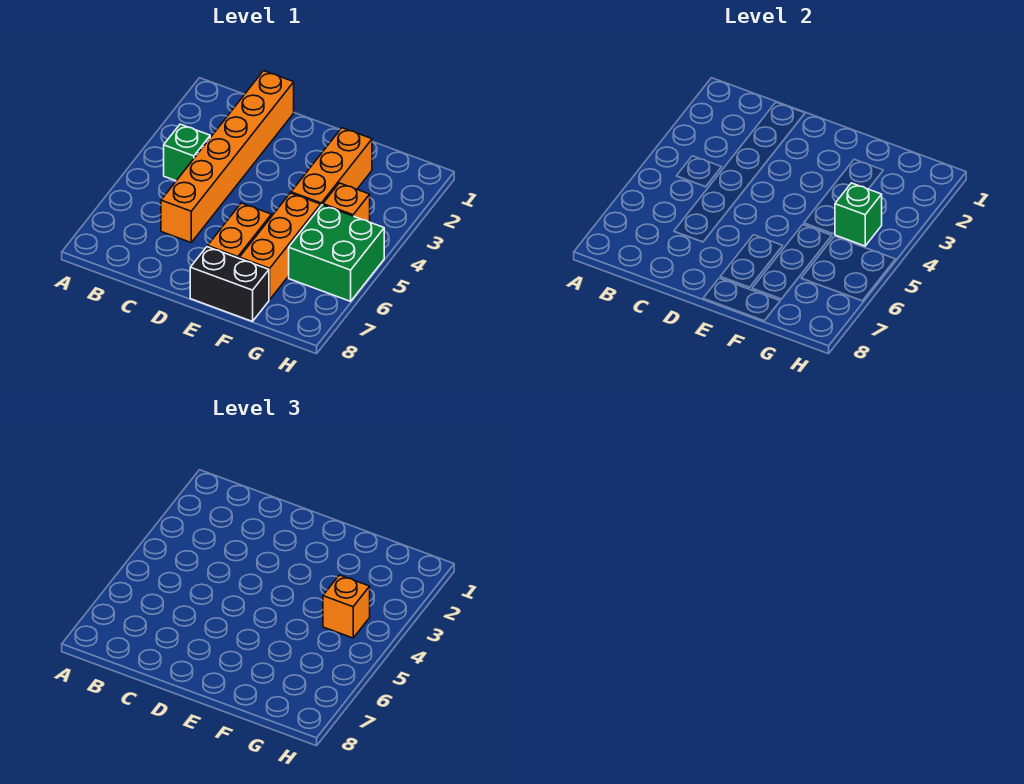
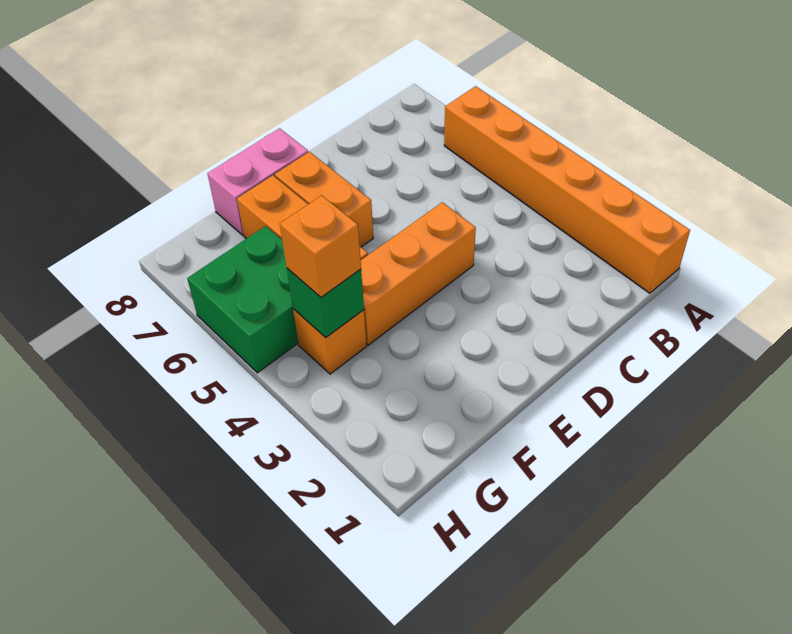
green brick B4 level 1 -> none
orange brick C1:C6 level 1 -> orange brick A1:A6 level 1
black brick E8:F8 level 1 -> pink brick E8:F8 level 1
orange brick F2:F4 level 1 -> orange brick D4:F4 level 1

